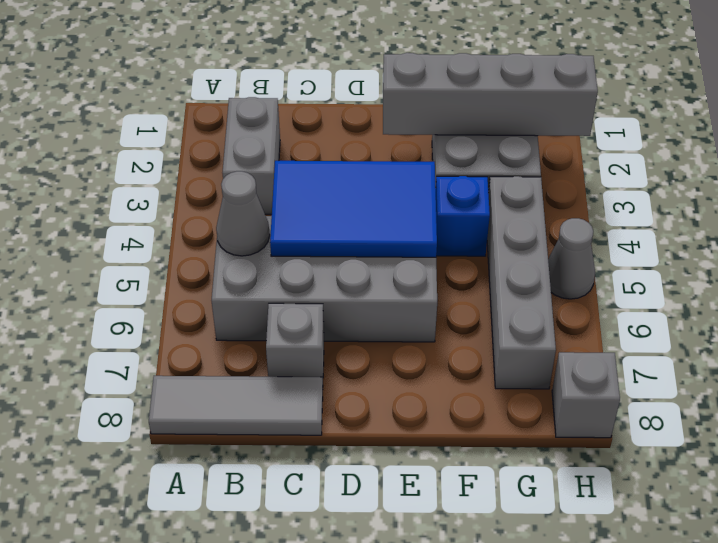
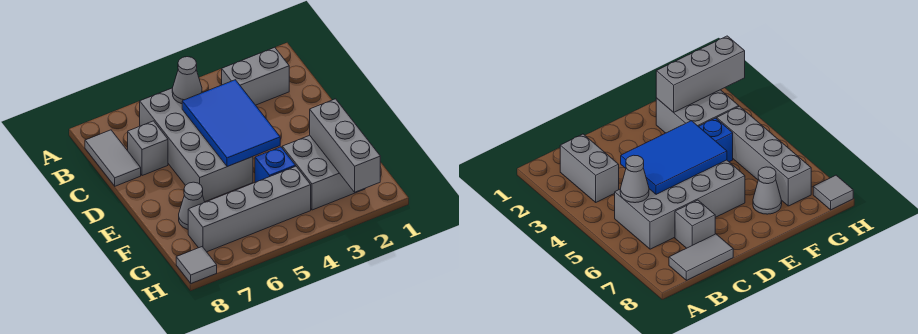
grey tile A8:C8 level 1 -> grey tile B8:C8 level 1
grey brick E2:H2 level 2 -> grey brick F2:H2 level 2
grey cone H5 level 1 -> grey cone F7 level 1
grey brick H8 level 1 -> grey tile H8 level 1

